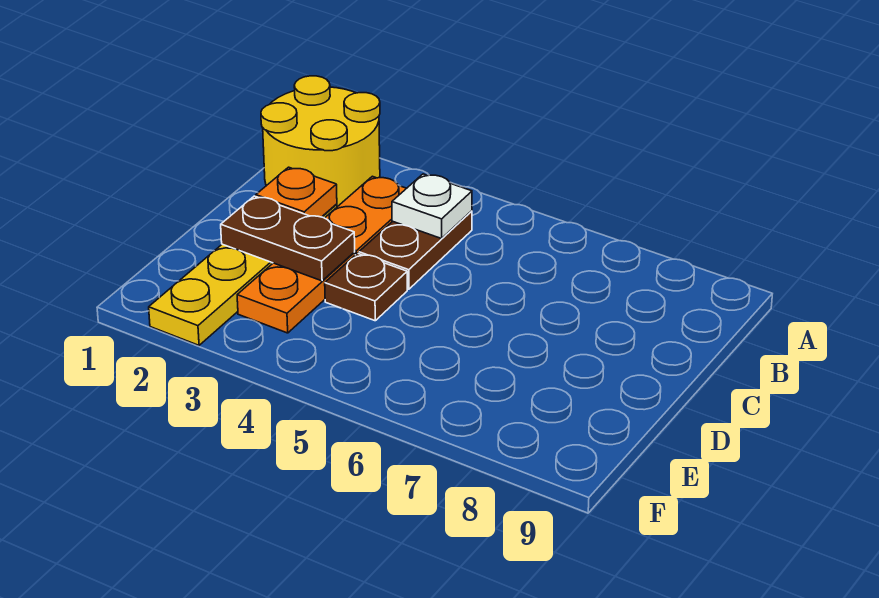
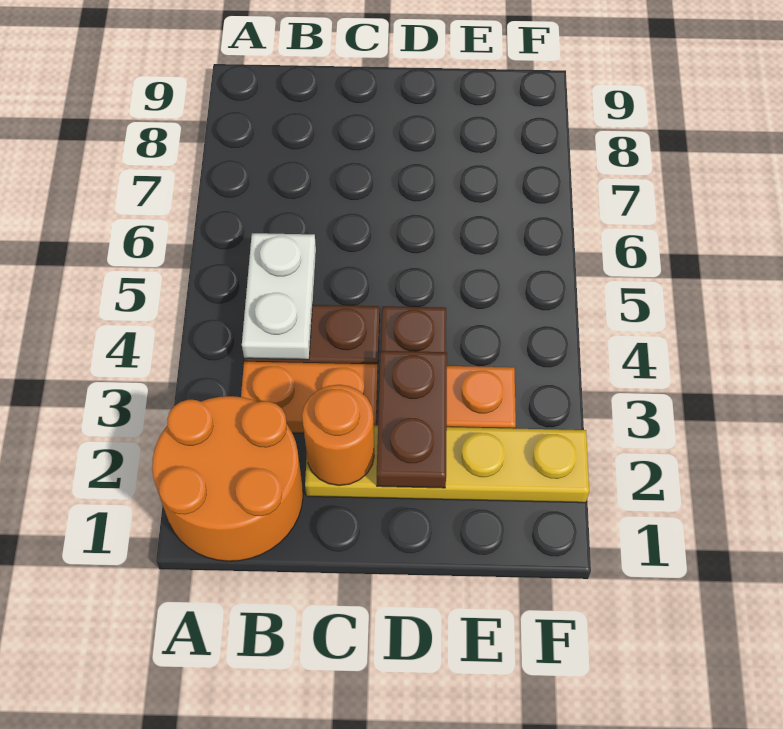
yellow round brick A1:B2 level 1 -> orange round brick A1:B2 level 1
white plate B4 level 2 -> white plate B4:B5 level 2
orange plate C2 level 2 -> orange round brick C2 level 2

